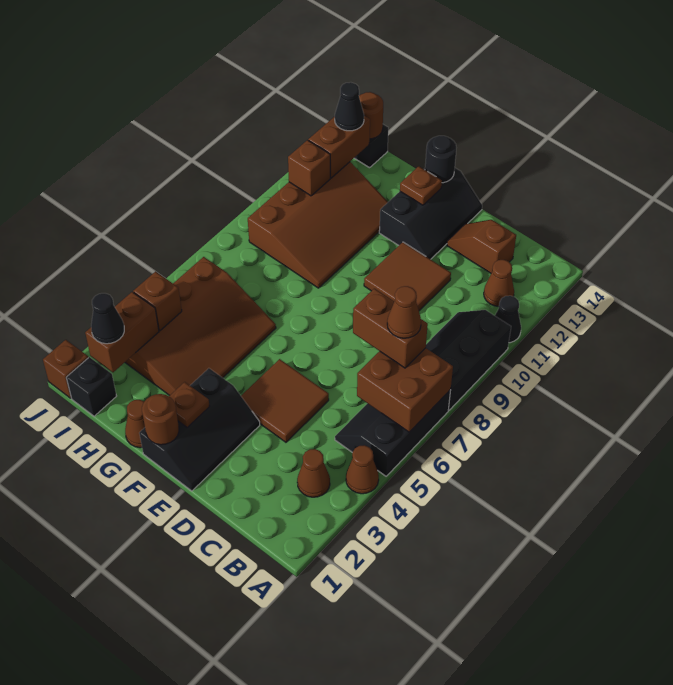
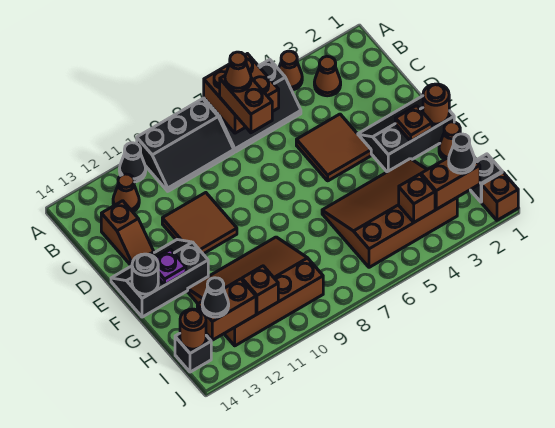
brown plate F13 level 2 -> purple plate F13 level 2

